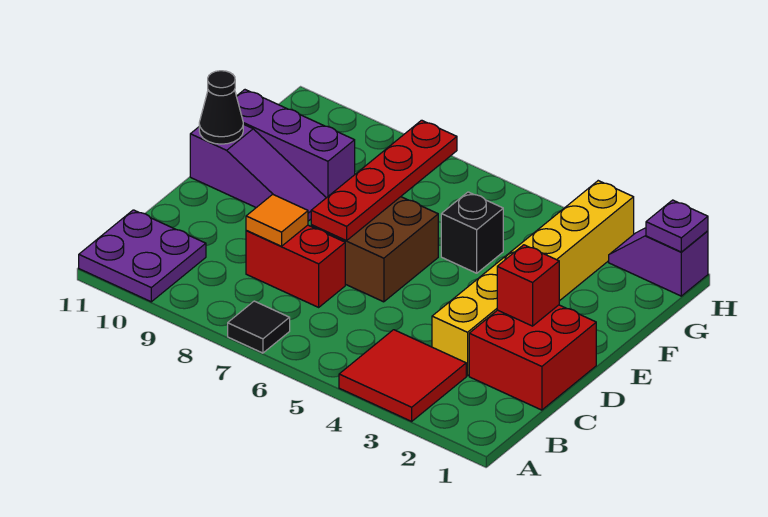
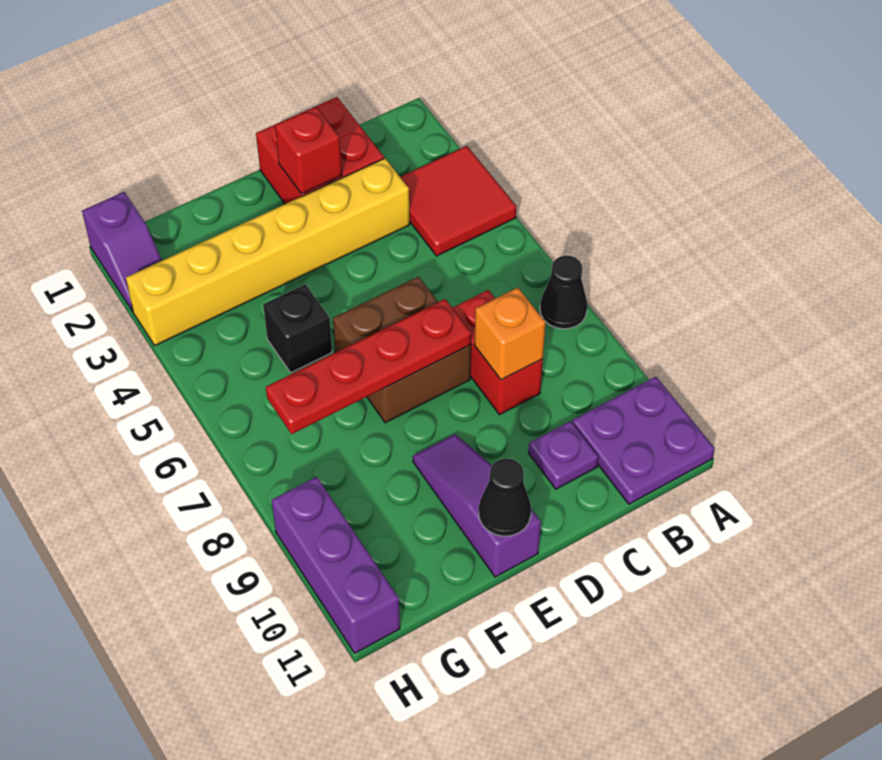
black tile A7 level 1 -> black cone A7 level 1
orange tile C8 level 2 -> orange brick C8 level 2
purple brick F9:F11 level 1 -> purple brick H9:H11 level 1
purple plate H1 level 2 -> purple plate C10 level 1

